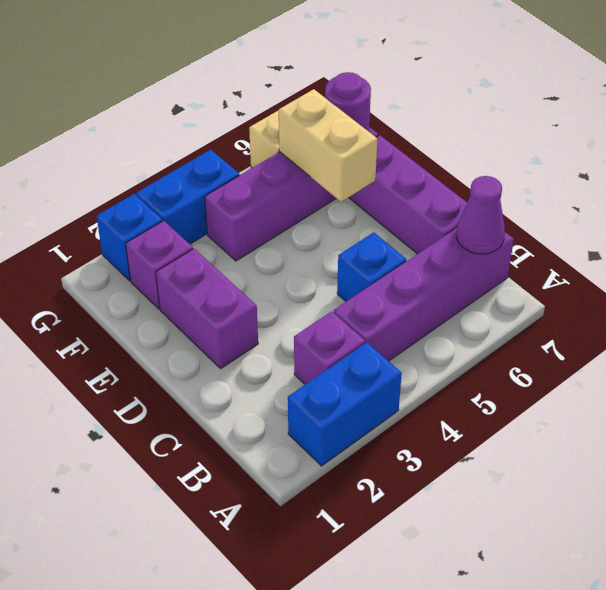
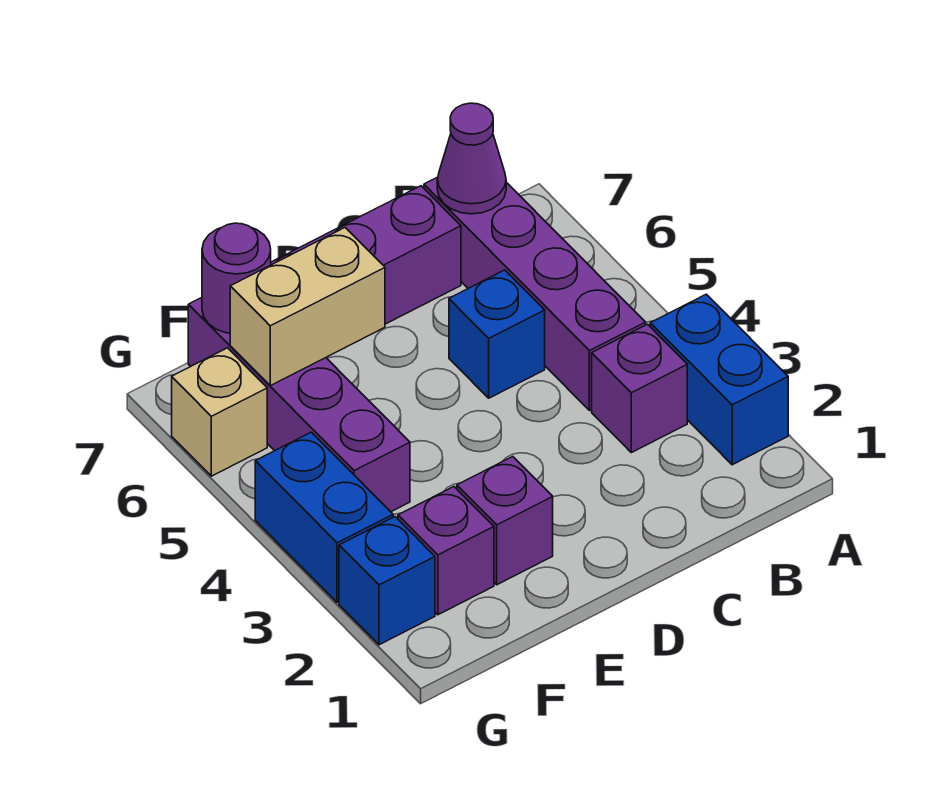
purple brick D2:E2 level 1 -> purple brick E2 level 1

